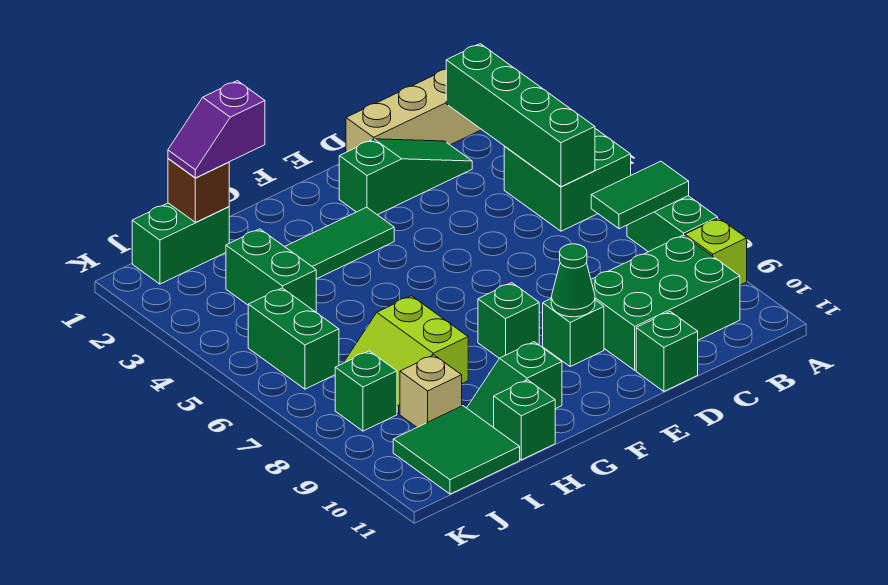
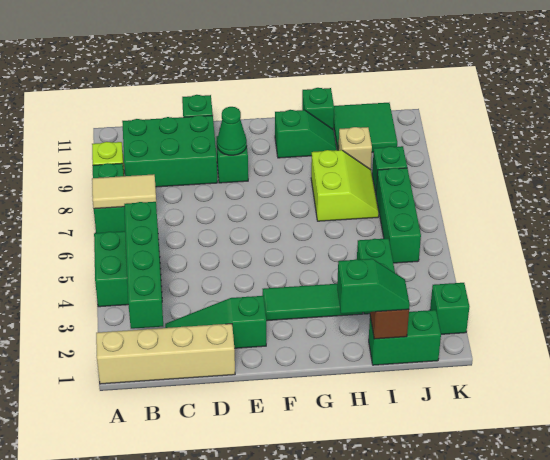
green tile A7:B7 level 2 -> tan tile A7:B7 level 2
green brick F8 level 1 -> green brick K2 level 1
purple slope H1:I1 level 3 top H -> green slope H1:I1 level 3 top H
green brick J5:J6 level 1 -> green brick J5:J7 level 1

